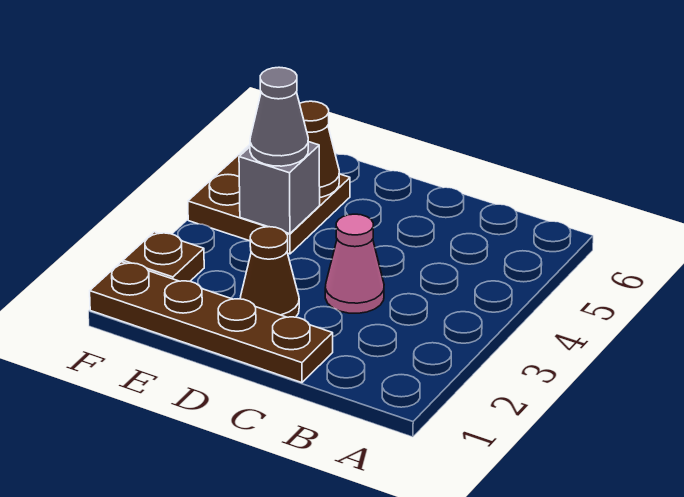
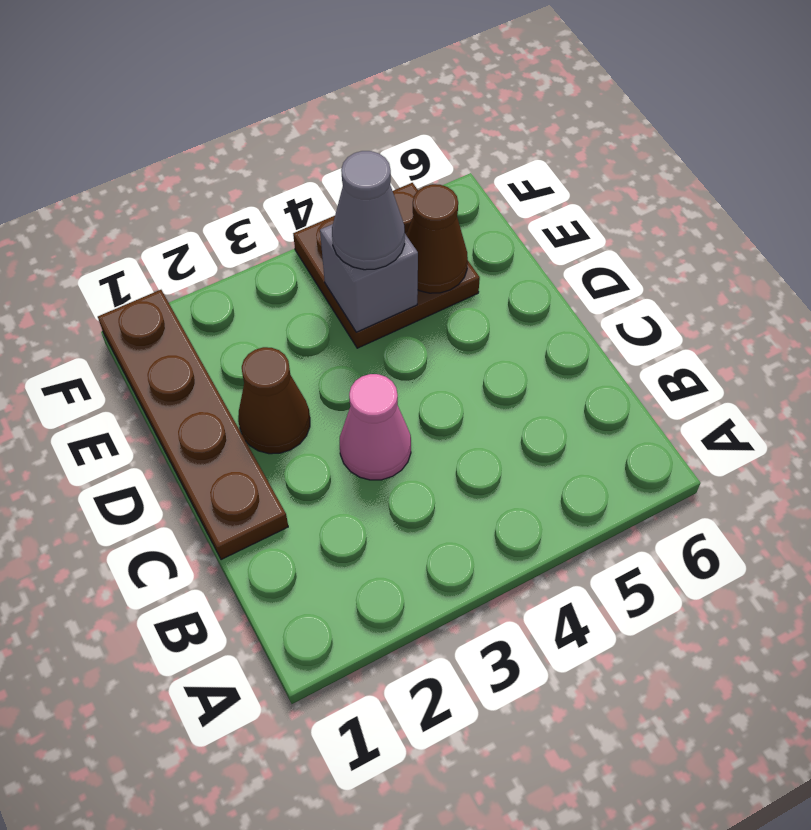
brown plate F2 level 1 -> none

